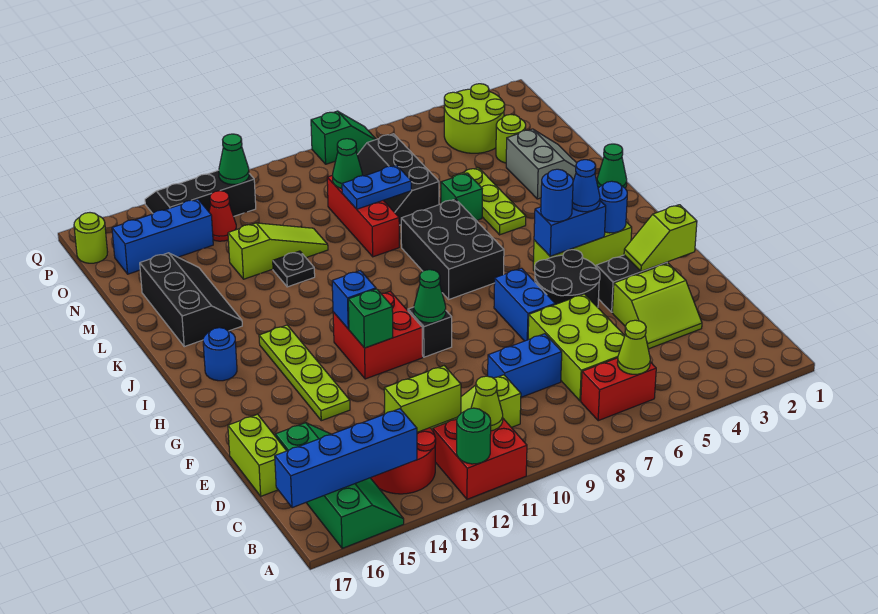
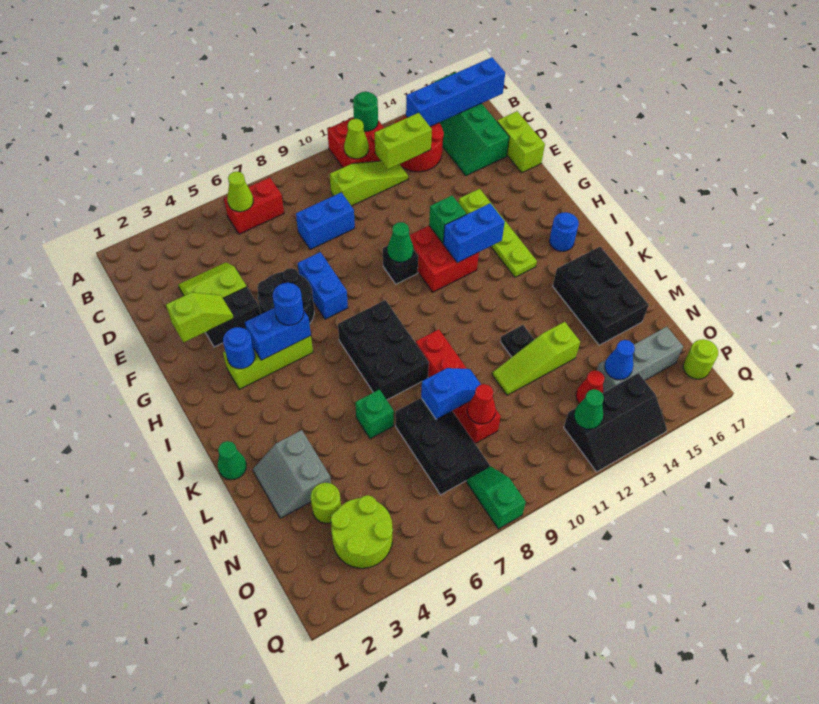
lime brick C6:E7 level 1 -> none
blue cone H4 level 3 -> blue cone O14 level 2
blue brick H12 level 2 -> blue brick H12:H13 level 2
lime plate K5:M5 level 1 -> none
black slope K15:M16 level 1 top 16 -> black brick K15:M16 level 1
red brick L9:N9 level 1 -> red brick K9:N9 level 1
blue plate M8:M9 level 2 -> blue slope M8:M9 level 2 top 8
green cone N9 level 2 -> red cone N9 level 2
blue brick O14:O16 level 1 -> grey brick O14:O16 level 1
green slope Q7:Q8 level 1 top 8 -> green slope P8:Q8 level 1 top Q

